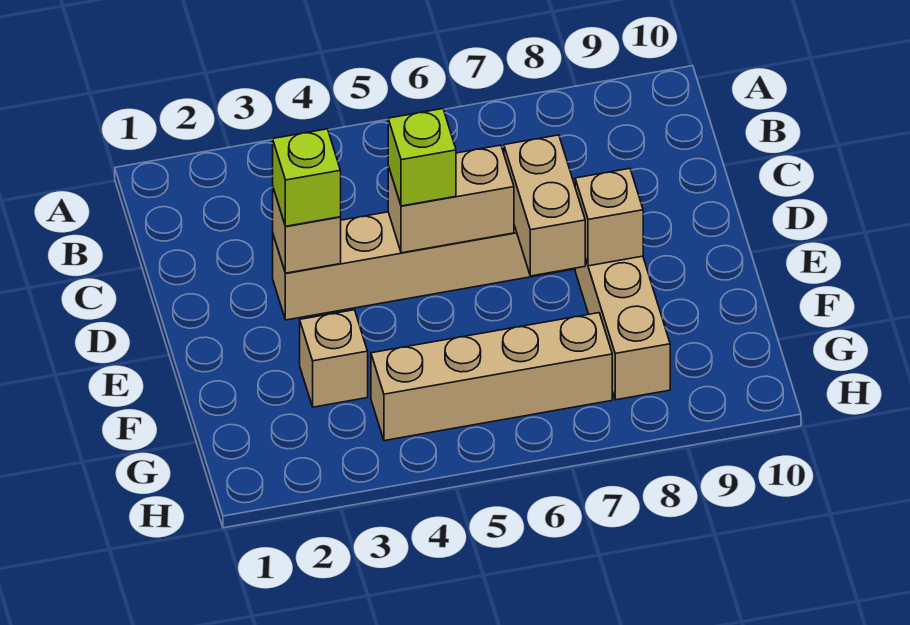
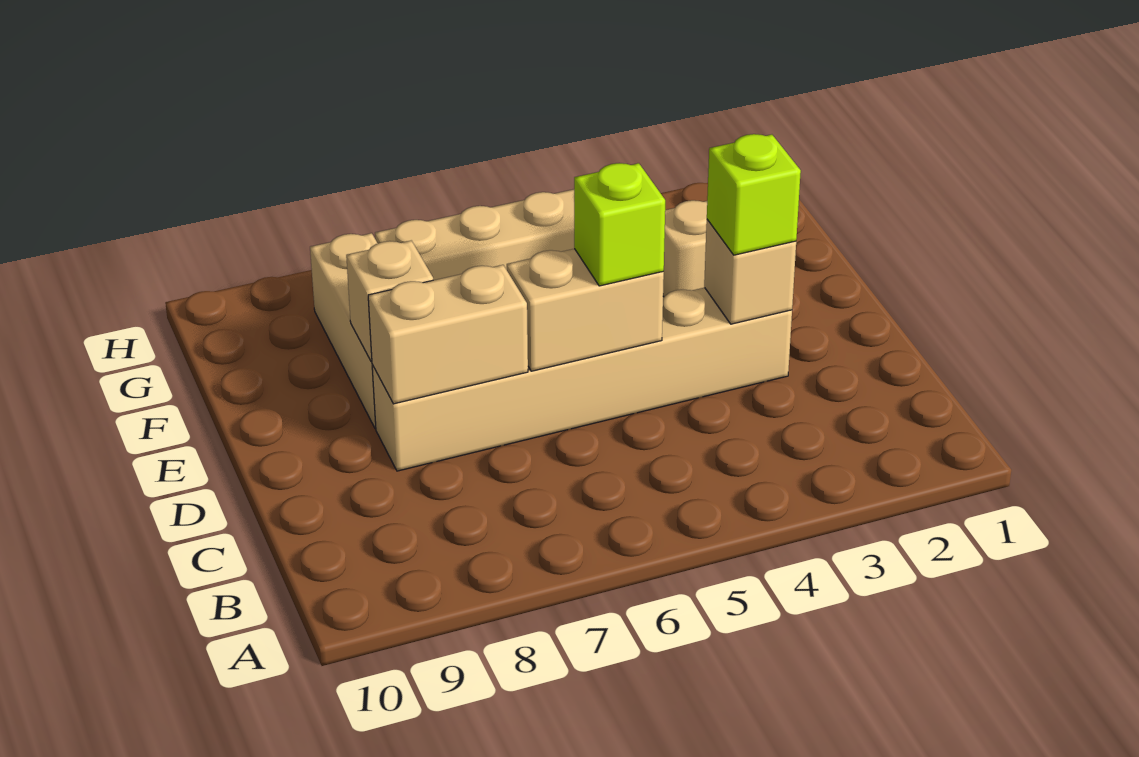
tan brick D7:E7 level 2 -> tan brick D7:D8 level 2

